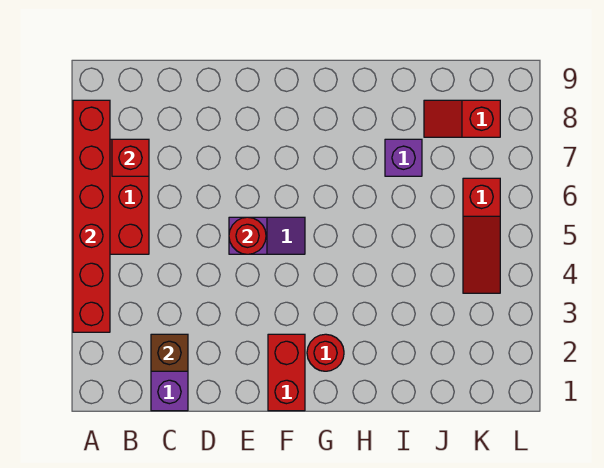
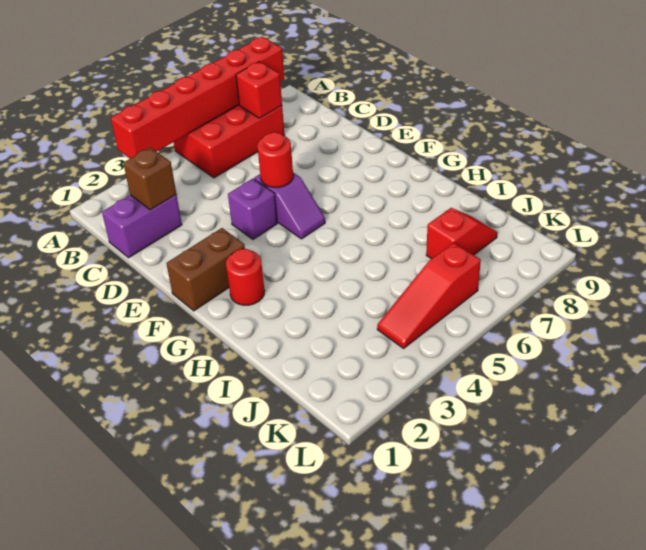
red brick F1:F2 level 1 -> brown brick F1:F2 level 1
purple brick I7 level 1 -> purple brick E4 level 1
red slope J8:K8 level 1 top K -> red slope J7:J8 level 1 top 7

